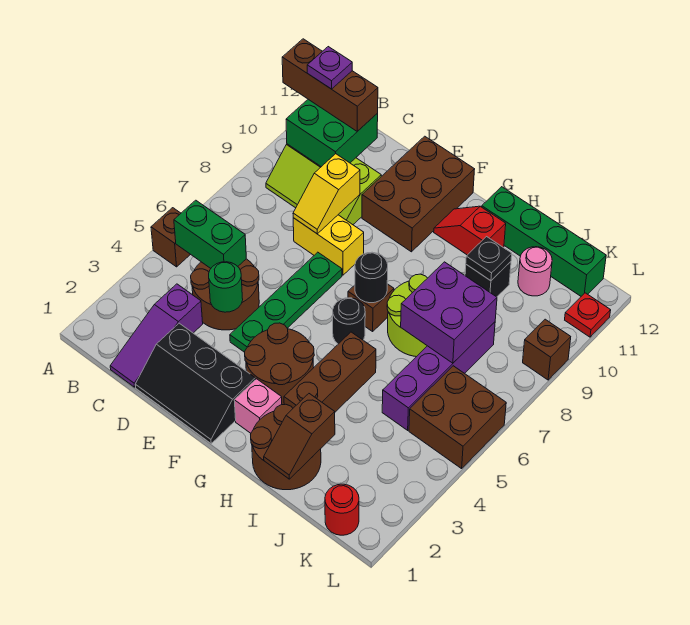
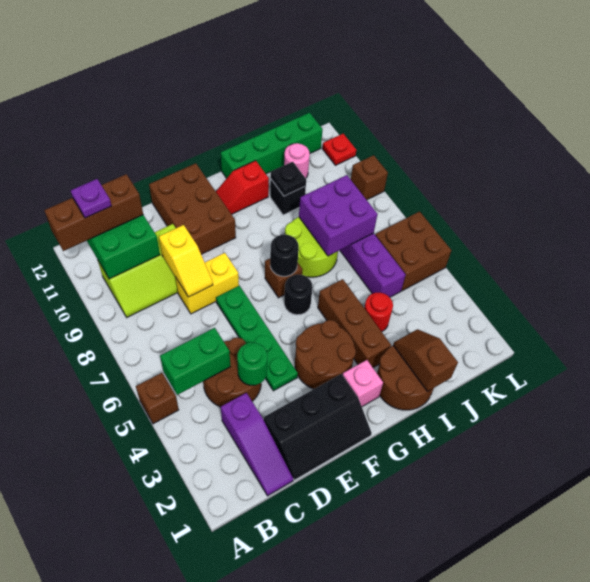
brown slope I1:I2 level 2 top 2 -> brown slope I1:I2 level 2 top 1
red round brick K1 level 1 -> red round brick I4 level 1

